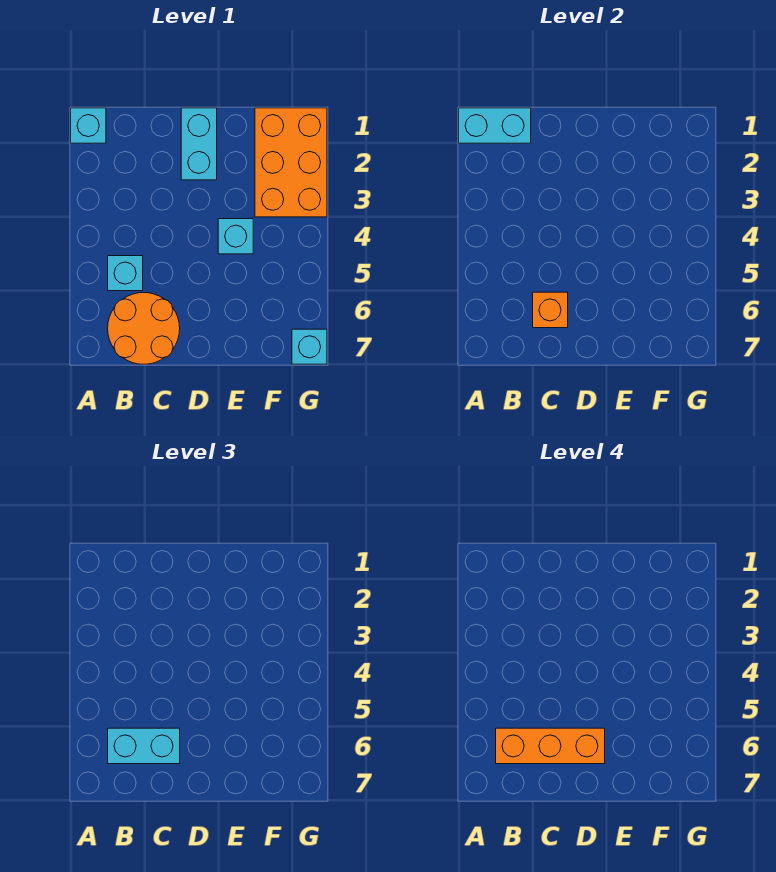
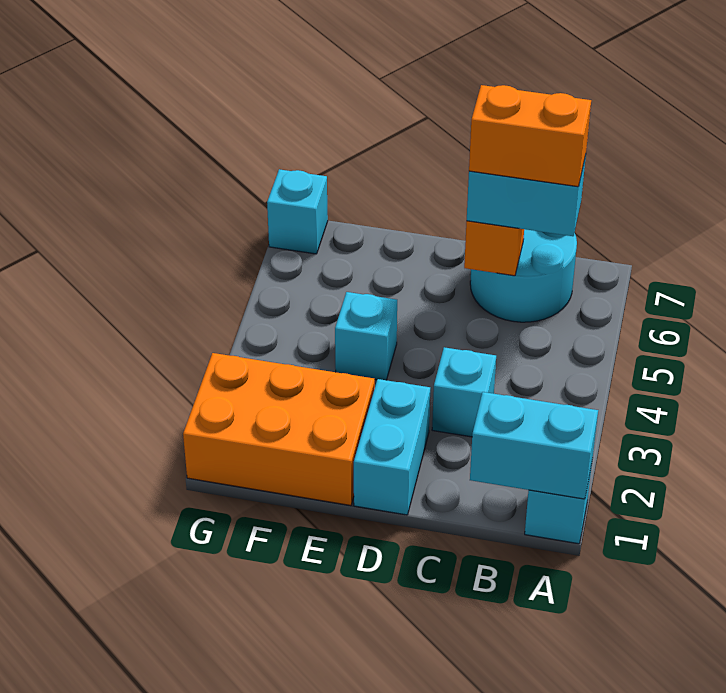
cyan brick B5 level 1 -> cyan brick C3 level 1
orange round brick B6:C7 level 1 -> cyan round brick B6:C7 level 1
orange brick B6:D6 level 4 -> orange brick B6:C6 level 4
orange brick F1:G3 level 1 -> orange brick E1:G2 level 1

